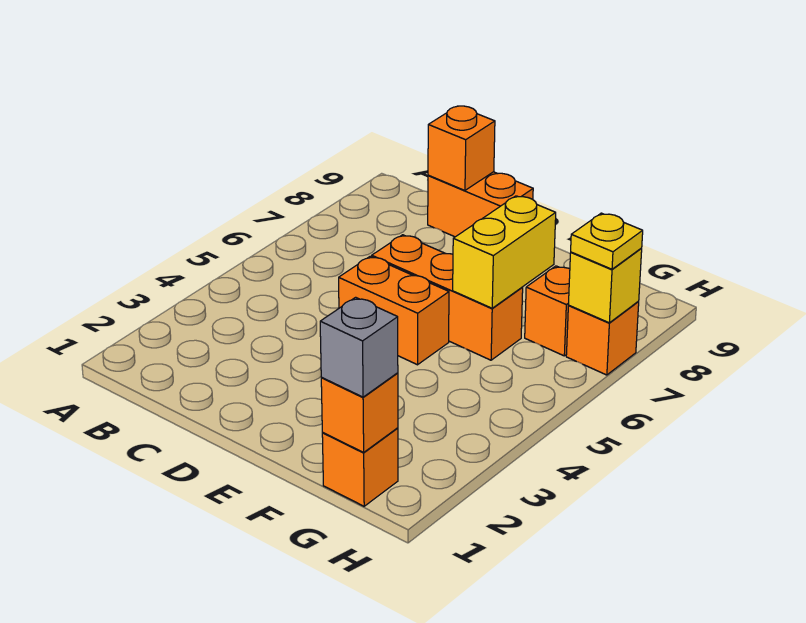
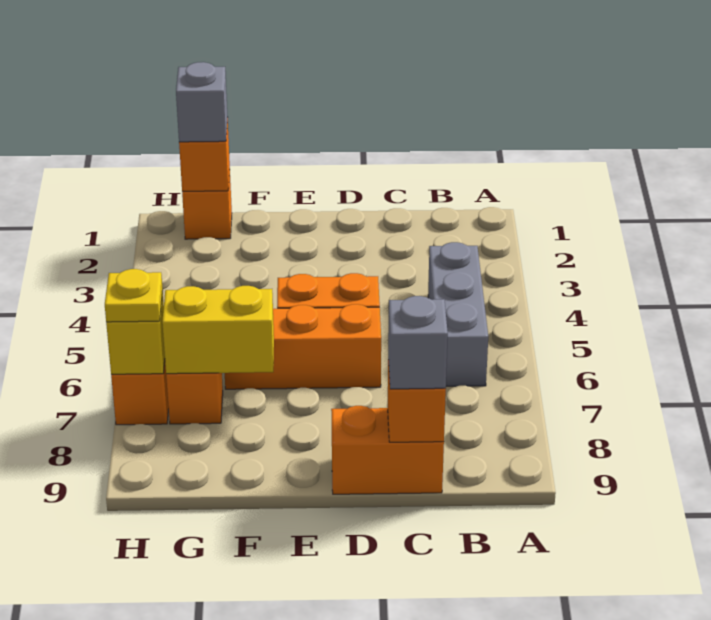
none -> grey brick B4:B6 level 1
none -> grey brick C9 level 3
yellow brick F6:F7 level 2 -> yellow brick F7:G7 level 2

